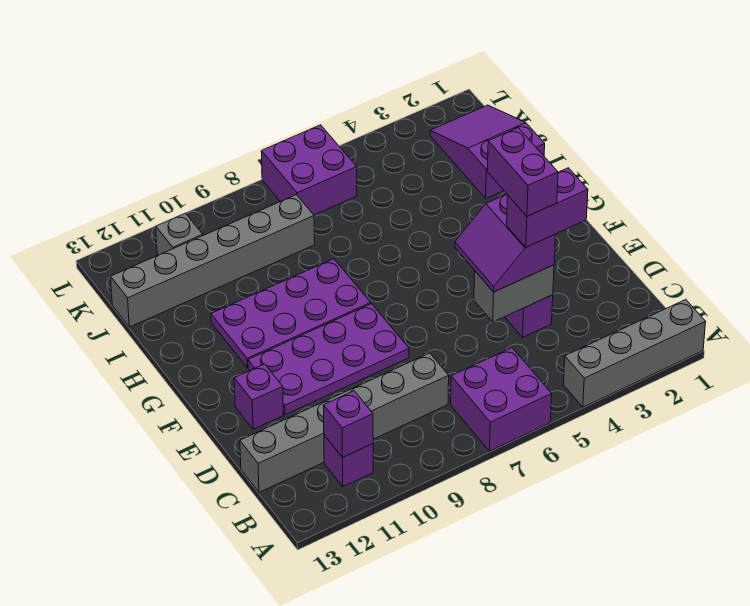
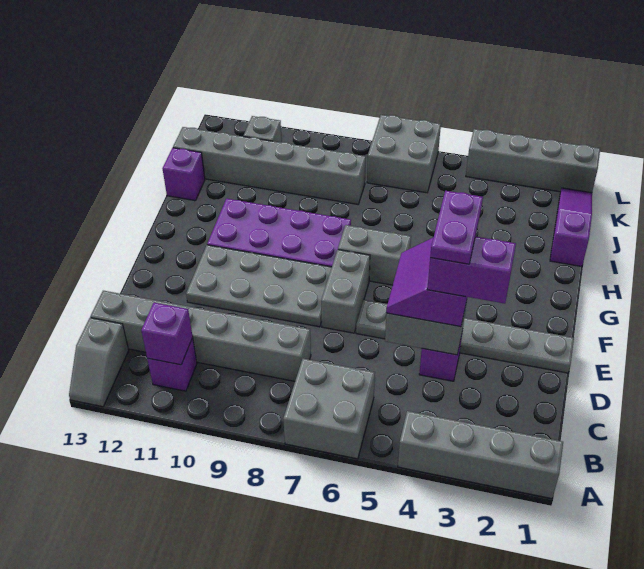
purple brick A6:B7 level 1 -> grey brick A6:B7 level 1
none -> grey slope A13:B13 level 1 top B
purple brick D4:E4 level 5 -> purple plate D4:E4 level 5
none -> grey plate E1:E6 level 1
none -> grey brick E7:F7 level 1
purple plate E8:F11 level 1 -> grey plate E8:F11 level 1
purple brick E12 level 1 -> purple brick I13 level 1
none -> grey brick G6:G7 level 1
purple slope I1:K2 level 1 top I -> purple slope I1:K1 level 1 top I
purple brick K6:L7 level 1 -> grey brick K6:L7 level 1
none -> grey brick L1:L4 level 1

